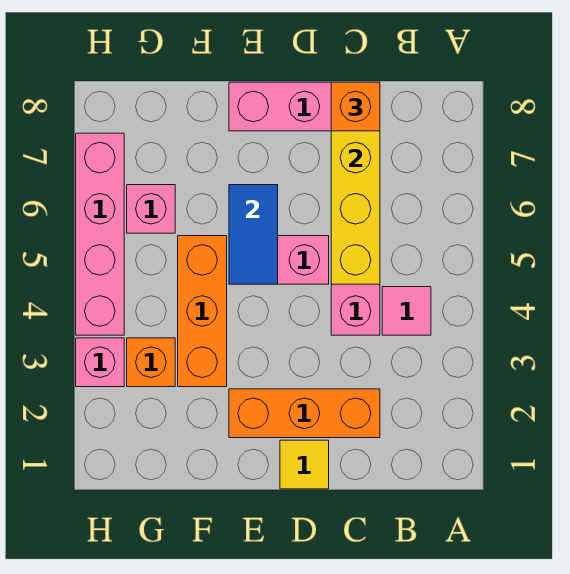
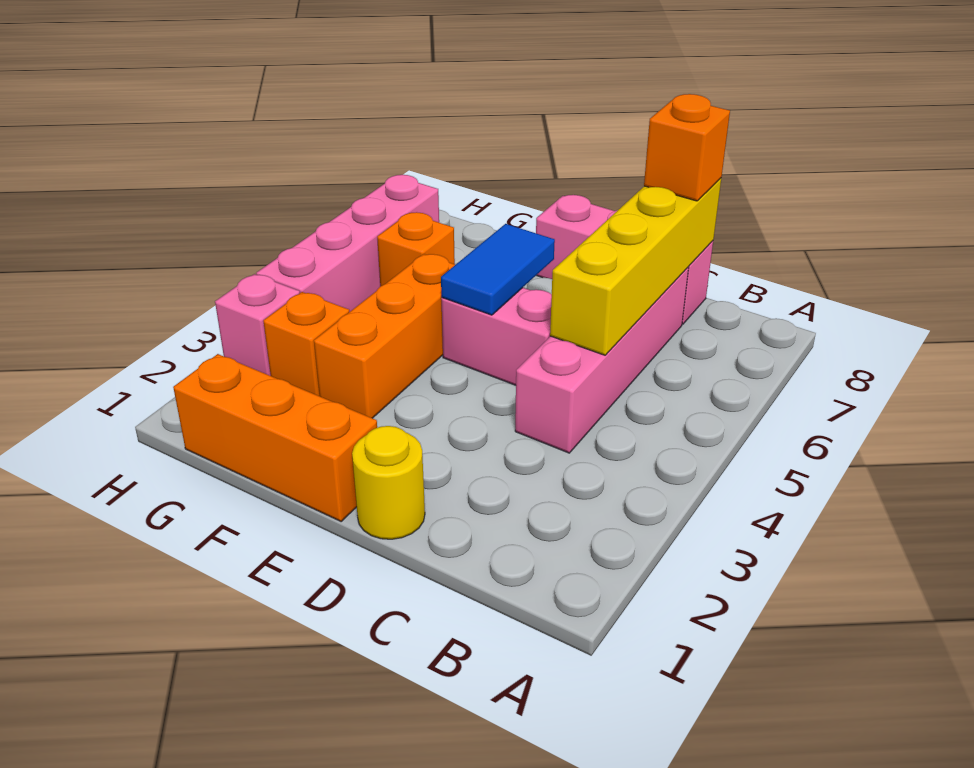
pink tile B4 level 1 -> none
orange brick C2:E2 level 1 -> orange brick E1:G1 level 1
yellow tile D1 level 1 -> yellow round brick D1 level 1
pink brick G6 level 1 -> orange brick G6 level 1

